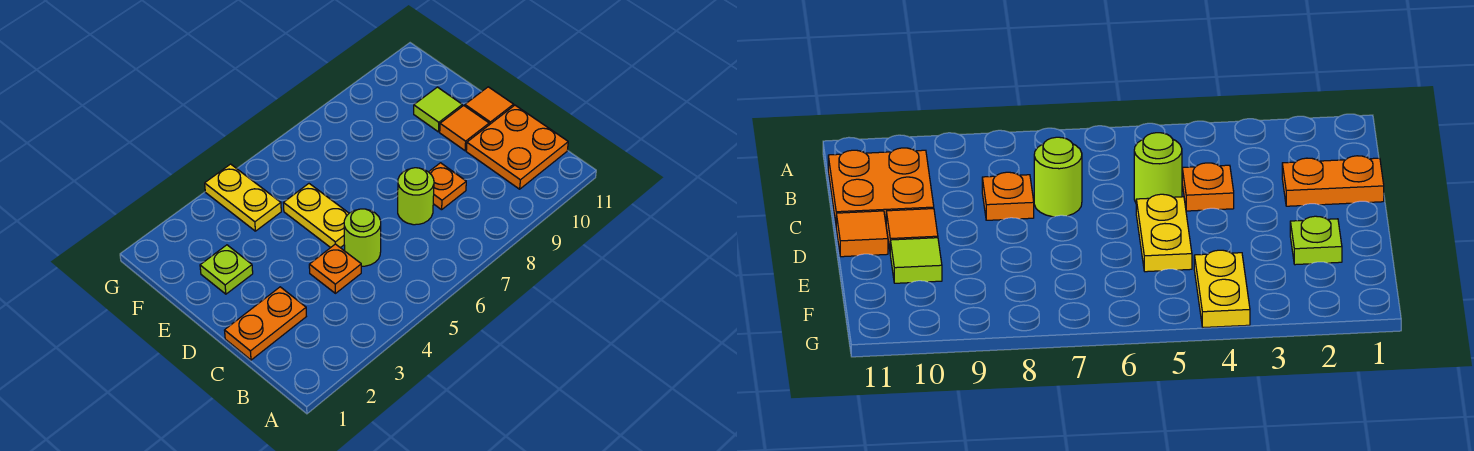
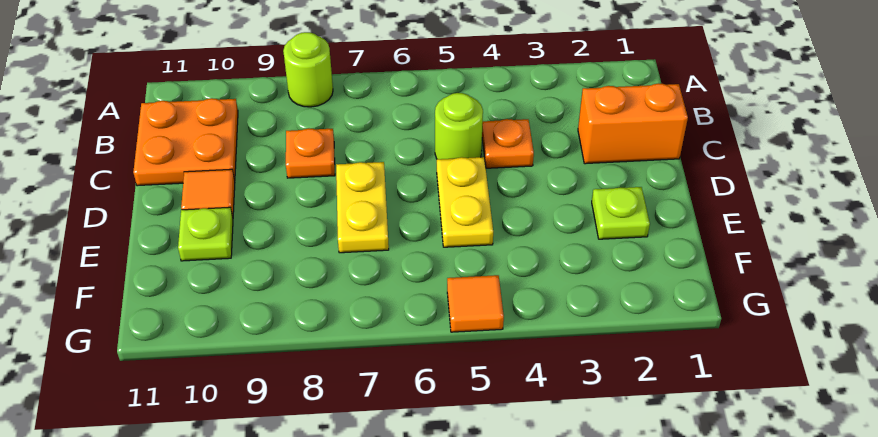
orange plate C1:C2 level 1 -> orange brick C1:C2 level 1
lime round brick C7 level 1 -> lime round brick A8 level 1
orange tile D11 level 1 -> orange tile G5 level 1
lime tile E10 level 1 -> lime plate E10 level 1
yellow plate F4:G4 level 1 -> yellow plate D7:E7 level 1

